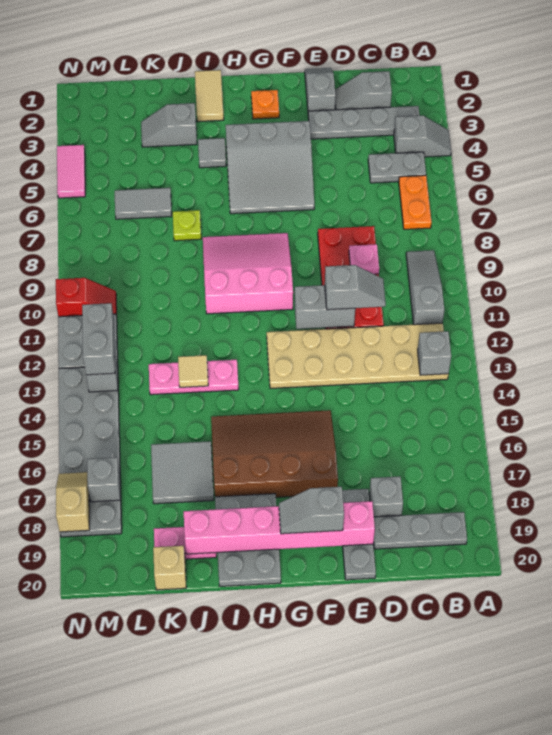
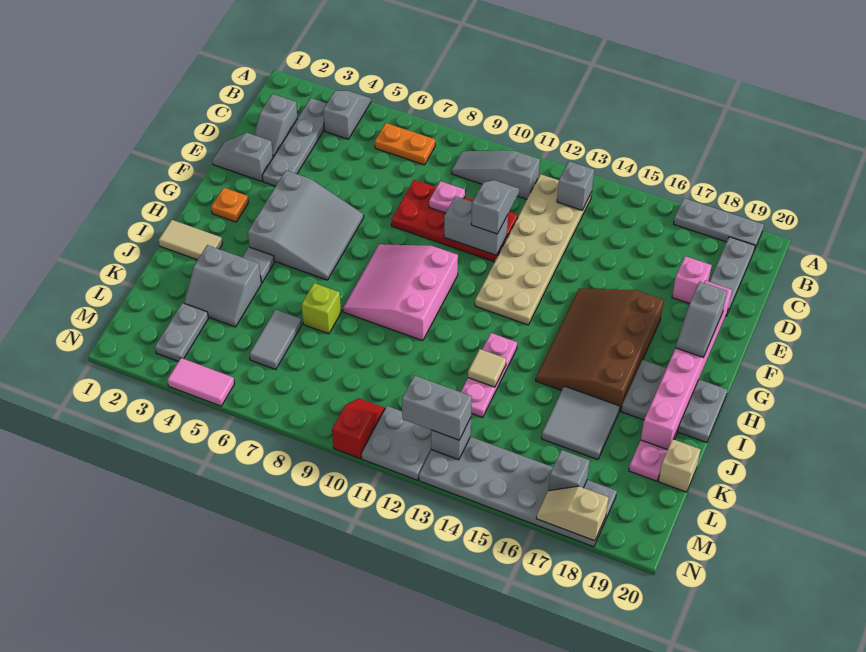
grey plate B5:C5 level 1 -> grey plate L3:M3 level 1
grey brick D18 level 1 -> pink brick D18 level 1
grey brick E11:F11 level 2 -> grey brick E10:E11 level 2
grey plate E18:E20 level 1 -> grey plate A17:A19 level 1
grey slope J3:K3 level 1 top J -> grey slope J3:K4 level 1 top J
lime plate J7 level 1 -> lime brick J7 level 1

